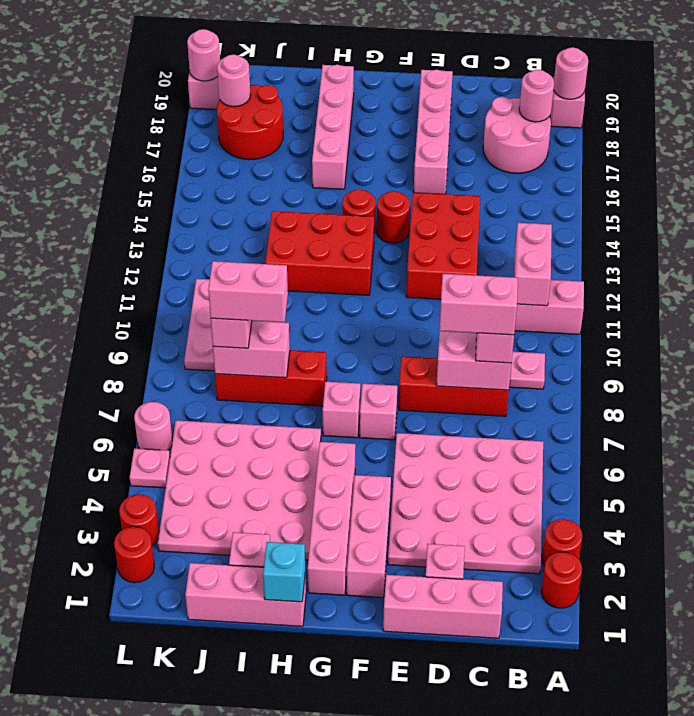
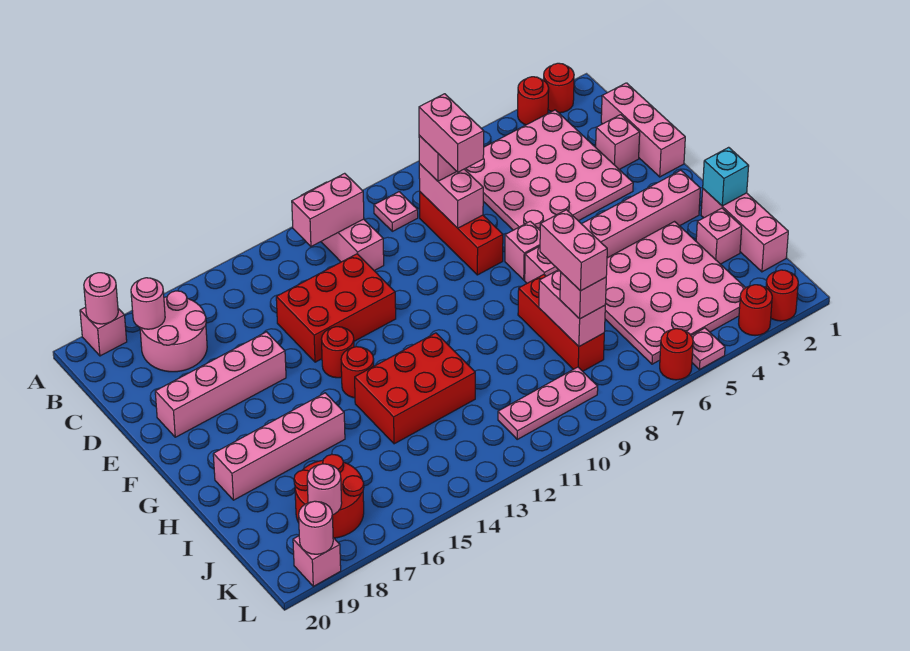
pink brick F2:F4 level 1 -> none
red brick G12:I13 level 1 -> red brick H12:I14 level 1
pink round brick L6 level 1 -> red round brick L6 level 1

